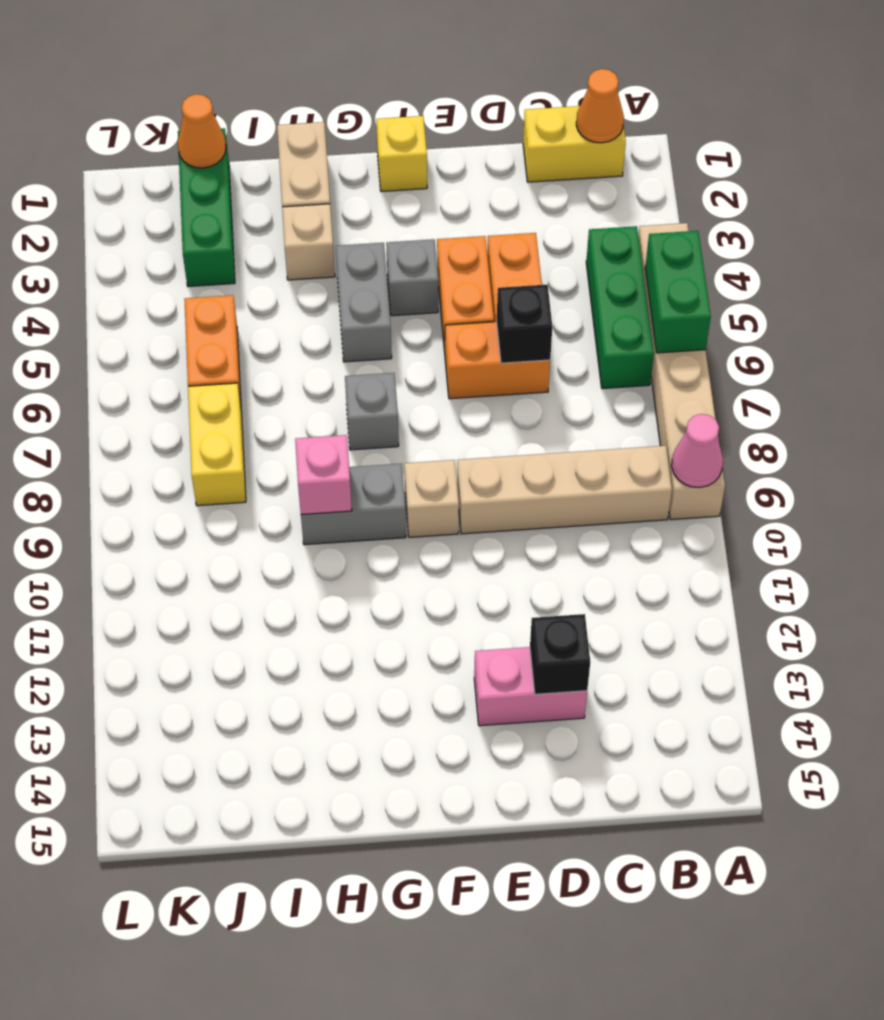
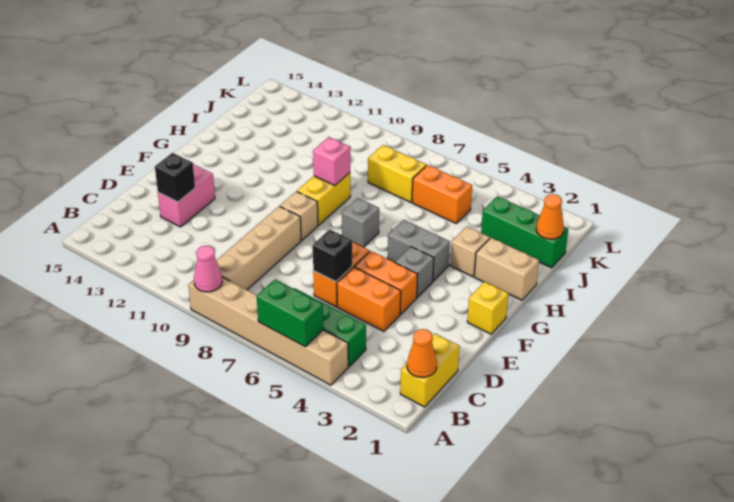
grey brick G9:H9 level 1 -> yellow brick G9:H9 level 1

